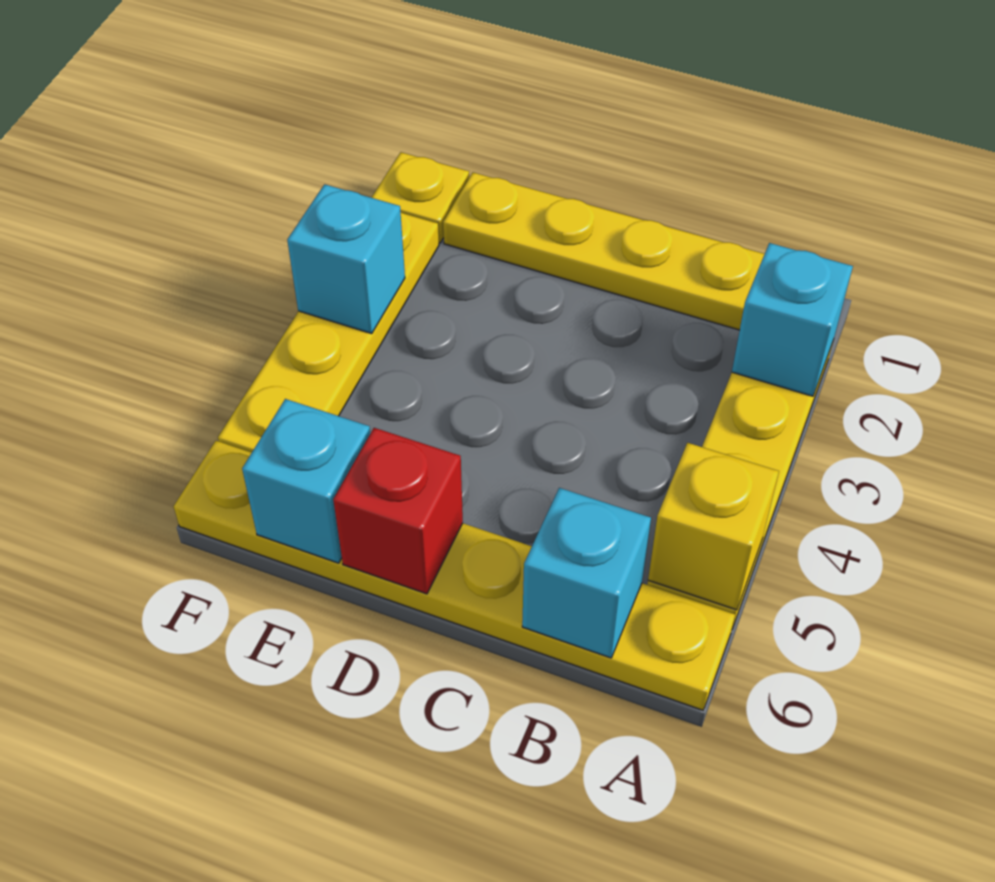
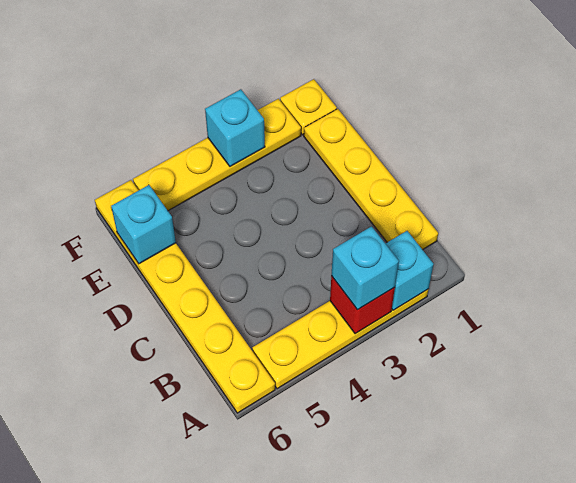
yellow brick A5 level 2 -> none
cyan brick B6 level 2 -> cyan brick A3 level 3
red brick D6 level 2 -> red brick A3 level 2

